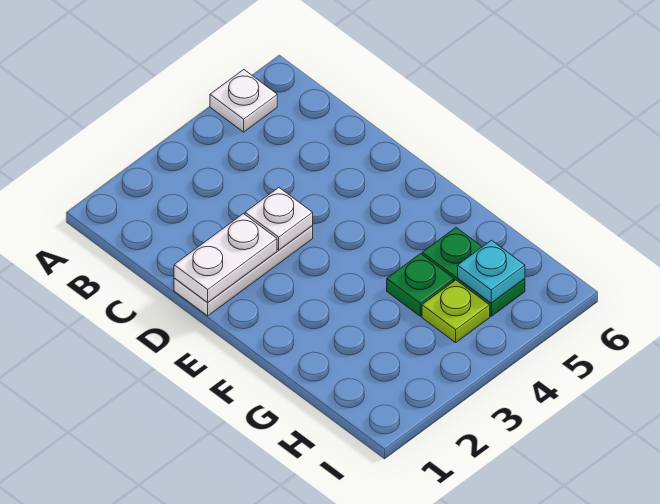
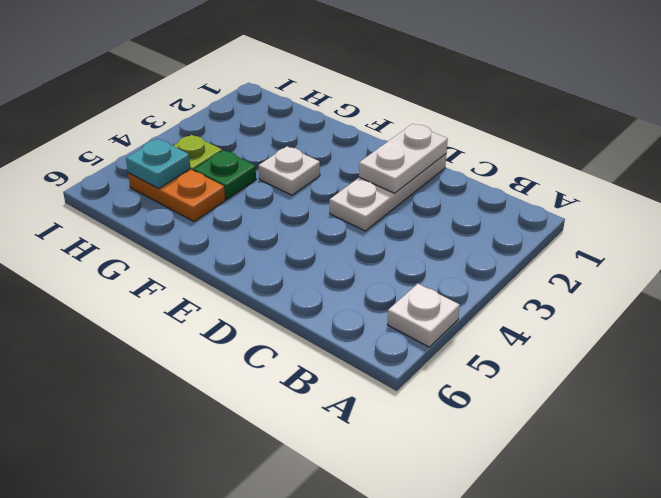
white plate D3 level 2 -> white plate F3 level 1
green plate G5:H5 level 1 -> orange plate G5:H5 level 1

